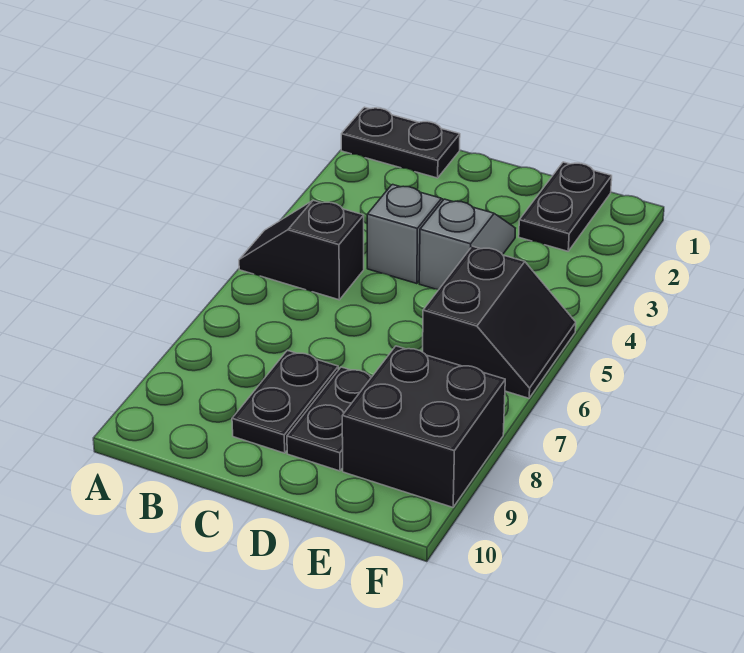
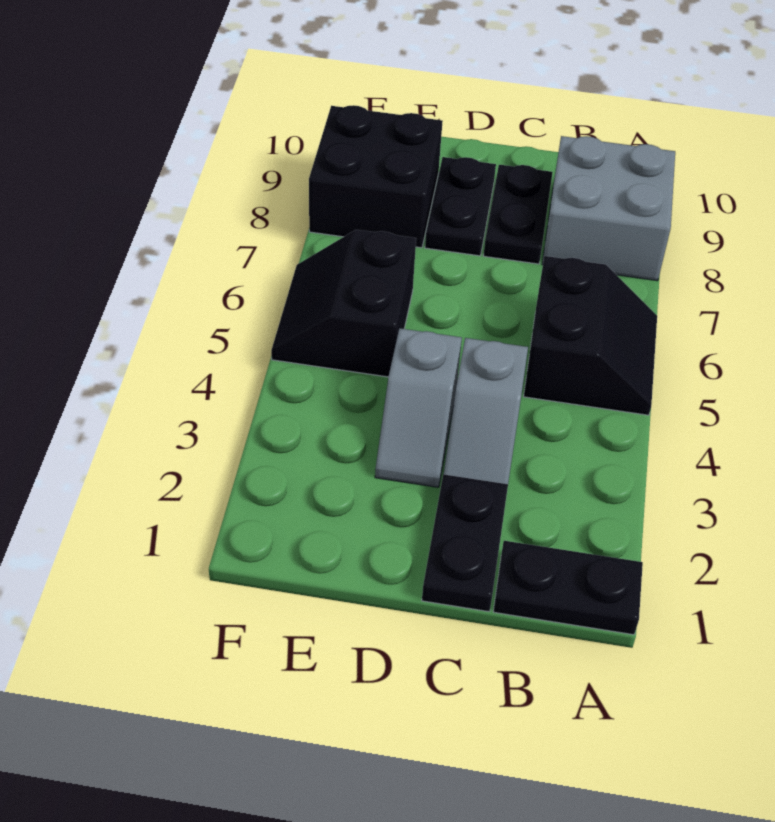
black slope A5:B5 level 1 top B -> black slope A5:B6 level 1 top B
none -> grey brick A8:B9 level 1
black plate E1:E2 level 1 -> black plate C1:C2 level 1

